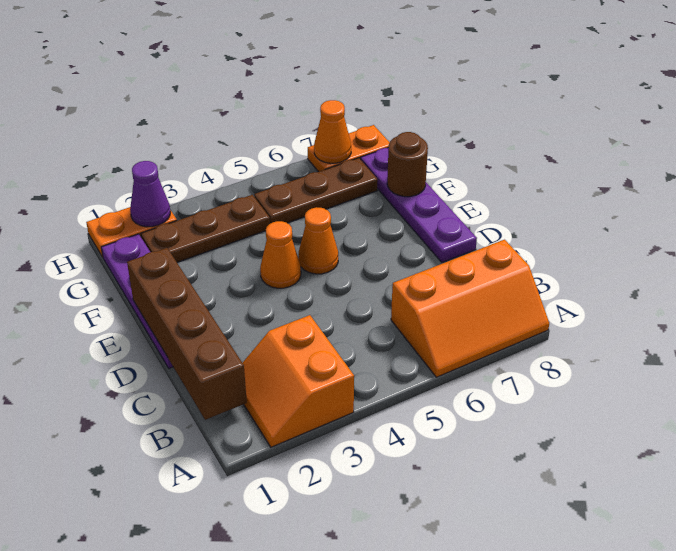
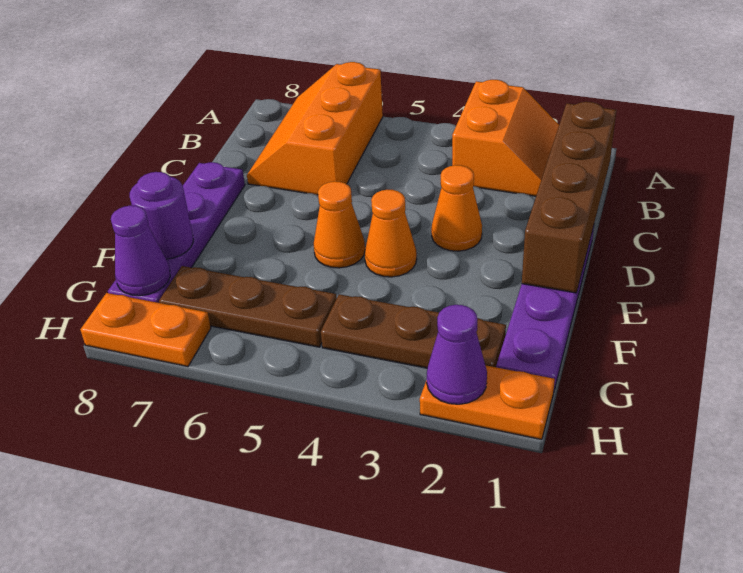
orange slope A6:B8 level 1 top B -> orange slope A6:C7 level 1 top 6
brown round brick F8 level 2 -> purple round brick F8 level 2
none -> purple cone G8 level 2
orange cone H7 level 2 -> orange cone D3 level 1

